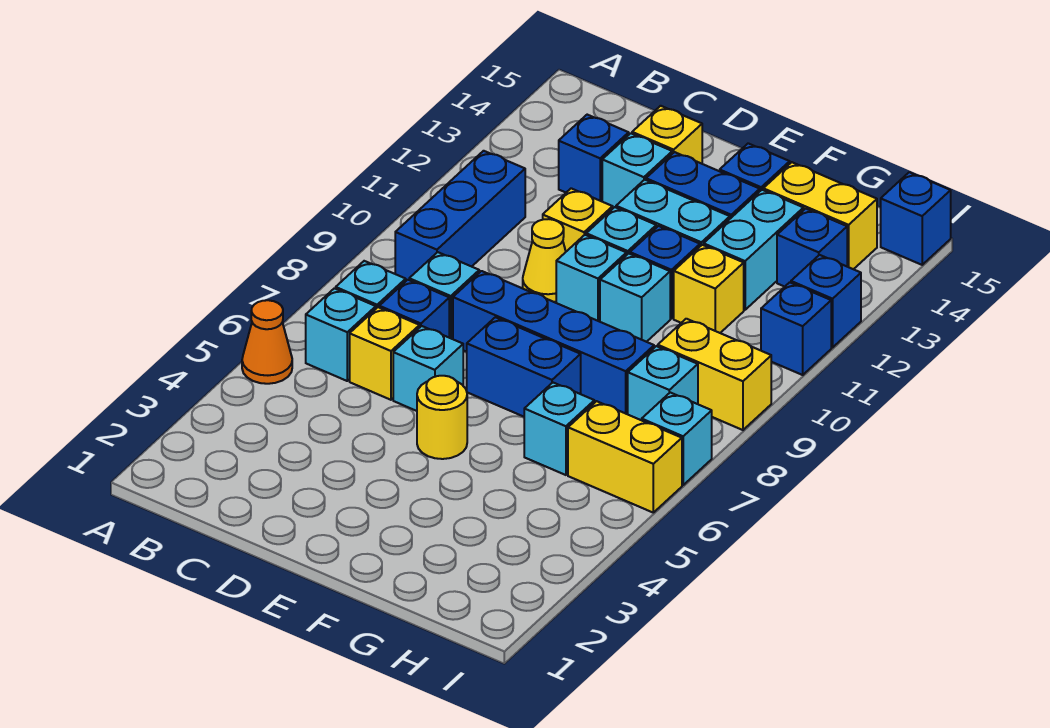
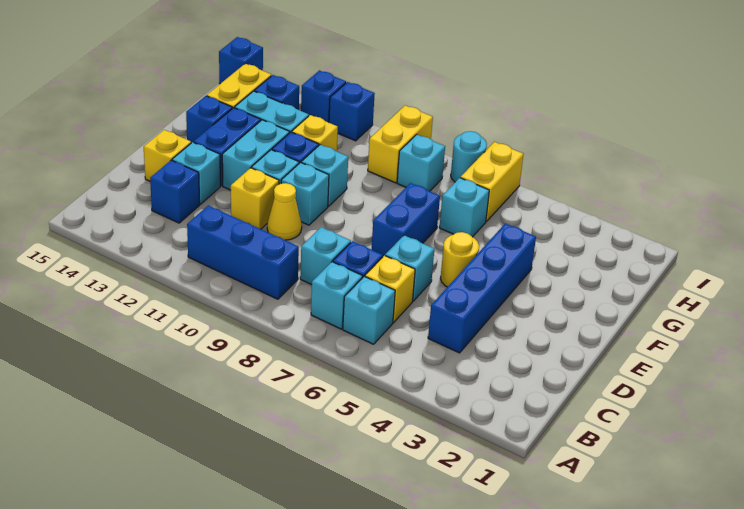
orange cone A5 level 1 -> none
blue brick D8:G8 level 1 -> blue brick C4:F4 level 1
cyan brick I7 level 1 -> cyan round brick I7 level 1

